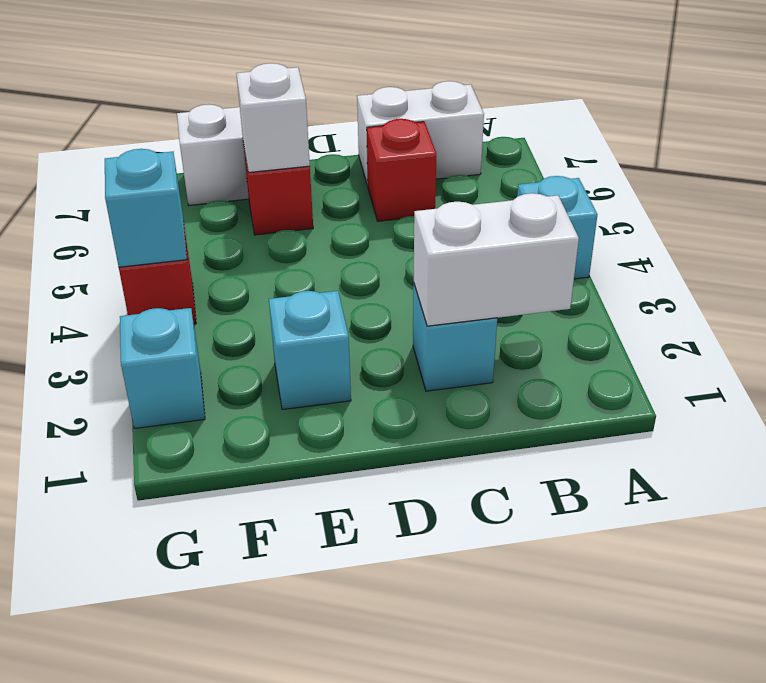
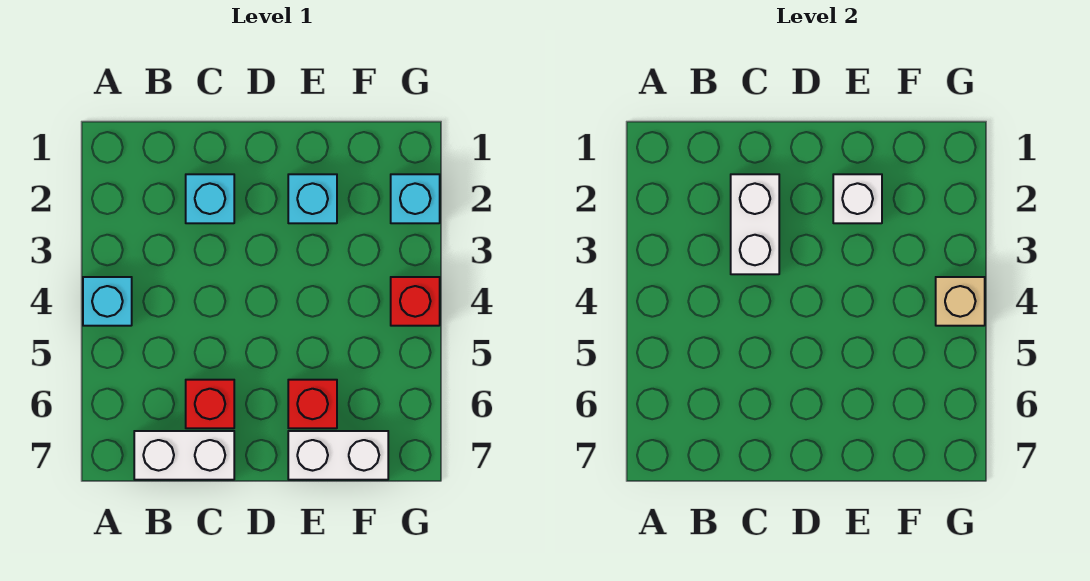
white brick B2:C2 level 2 -> white brick C2:C3 level 2
white brick E6 level 2 -> white brick E2 level 2
cyan brick G4 level 2 -> tan brick G4 level 2

